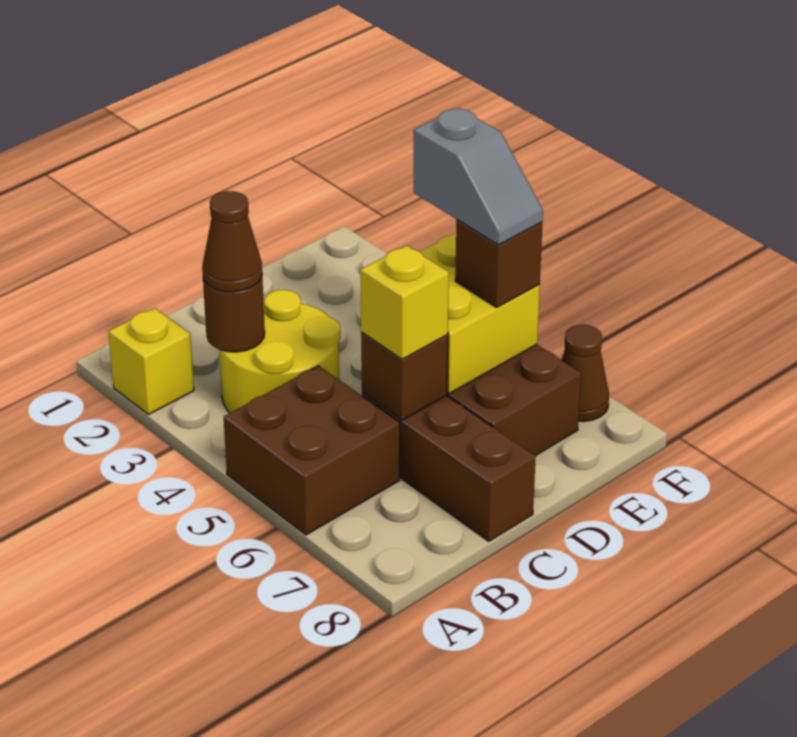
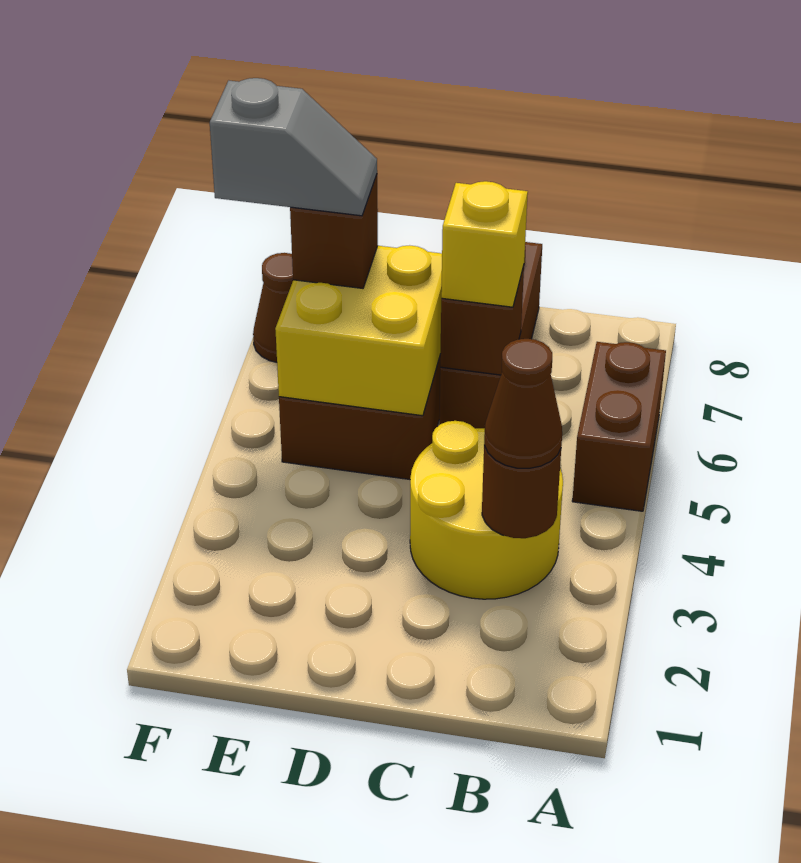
yellow brick A2 level 1 -> none
brown brick A5:B6 level 1 -> brown brick A5:A6 level 1
grey slope E5:E6 level 4 top 5 -> grey slope E6:F6 level 4 top F

